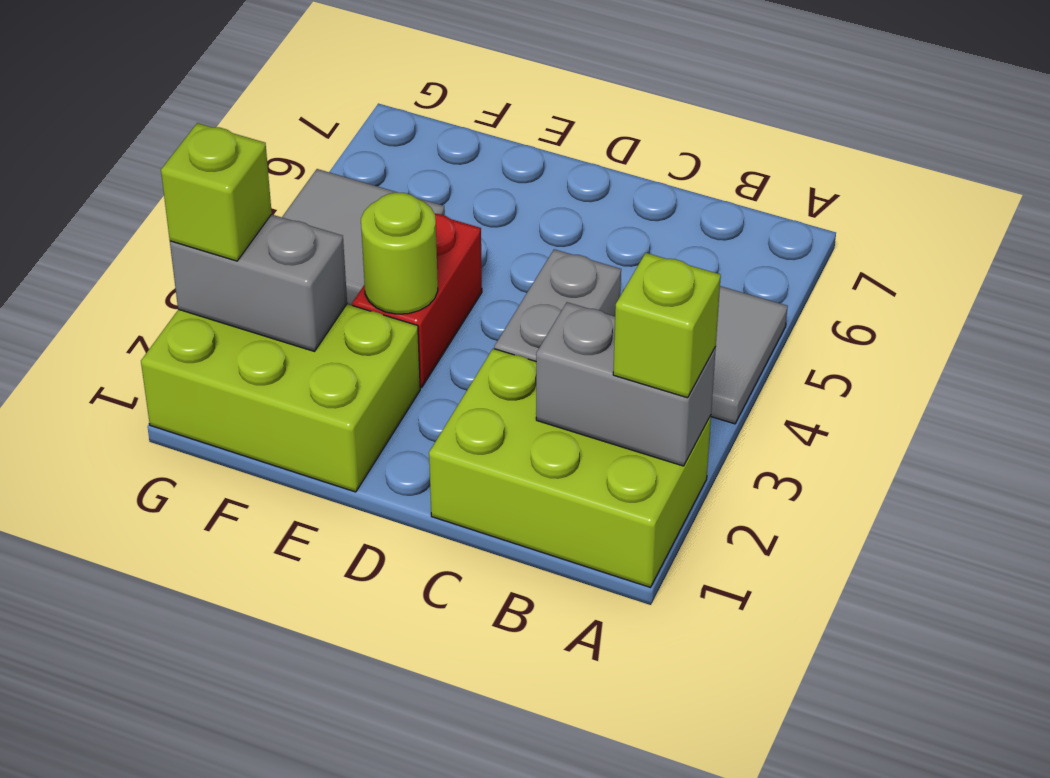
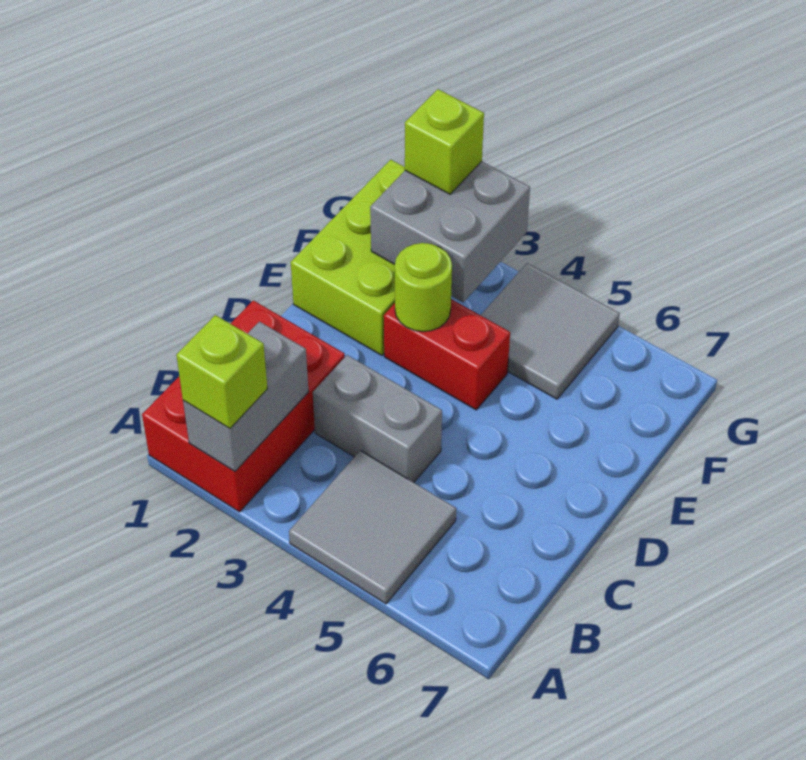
lime brick A1:C2 level 1 -> red brick A1:C2 level 1
grey brick F2:G2 level 2 -> grey brick F2:G3 level 2

